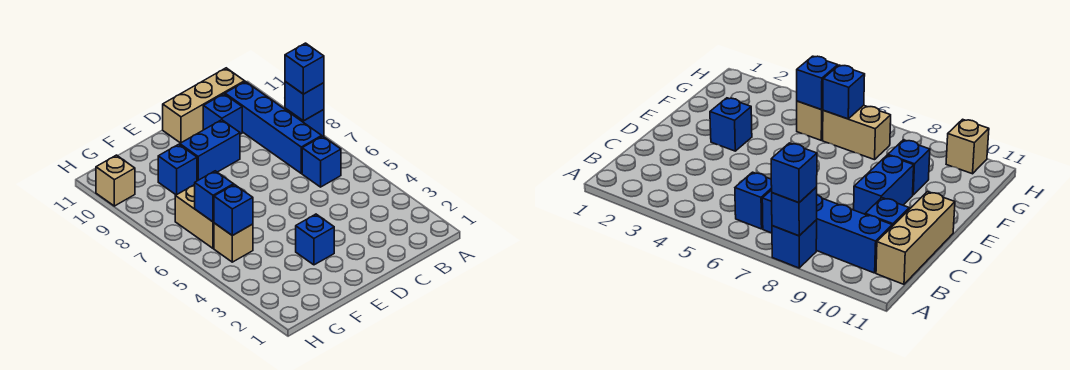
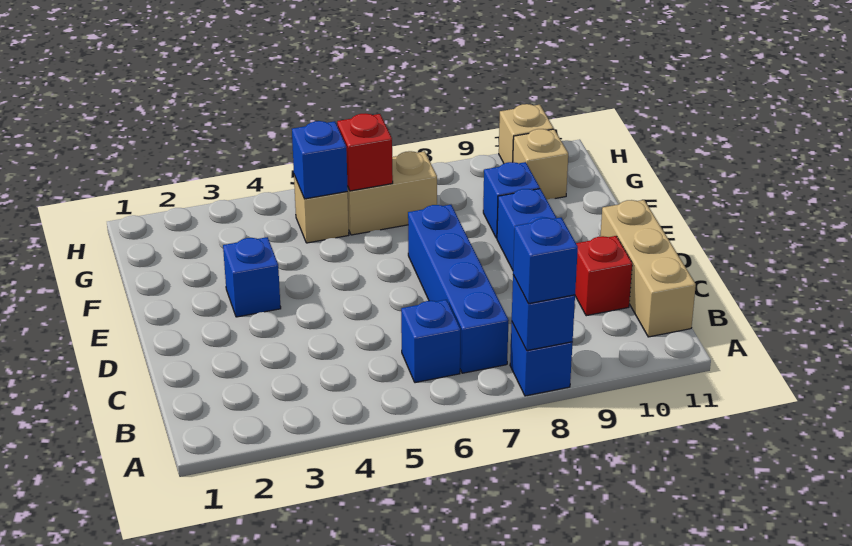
blue brick B7:B10 level 1 -> blue brick B7:E7 level 1
blue brick C10 level 1 -> red brick C10 level 1
blue brick G6 level 2 -> red brick G6 level 2
none -> tan brick G10 level 1

